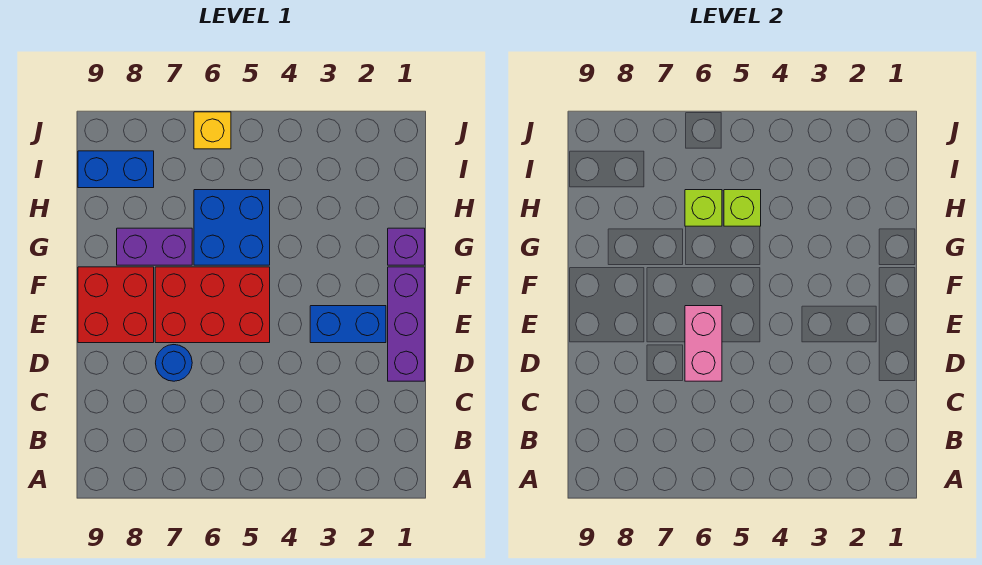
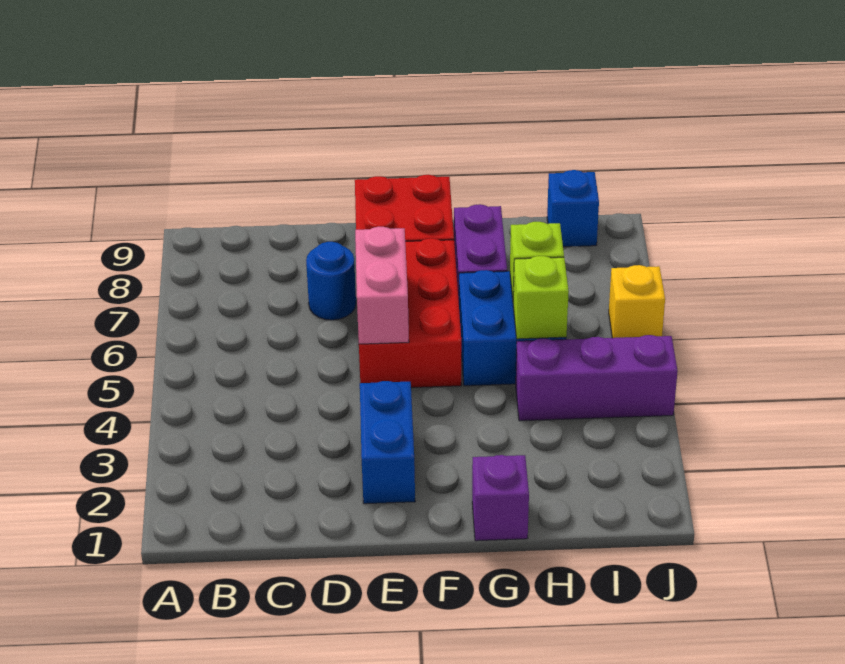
purple brick D1:F1 level 1 -> purple brick H4:J4 level 1
pink brick D6:E6 level 2 -> pink brick E5:E6 level 2
blue brick I8:I9 level 1 -> blue brick I9 level 1

